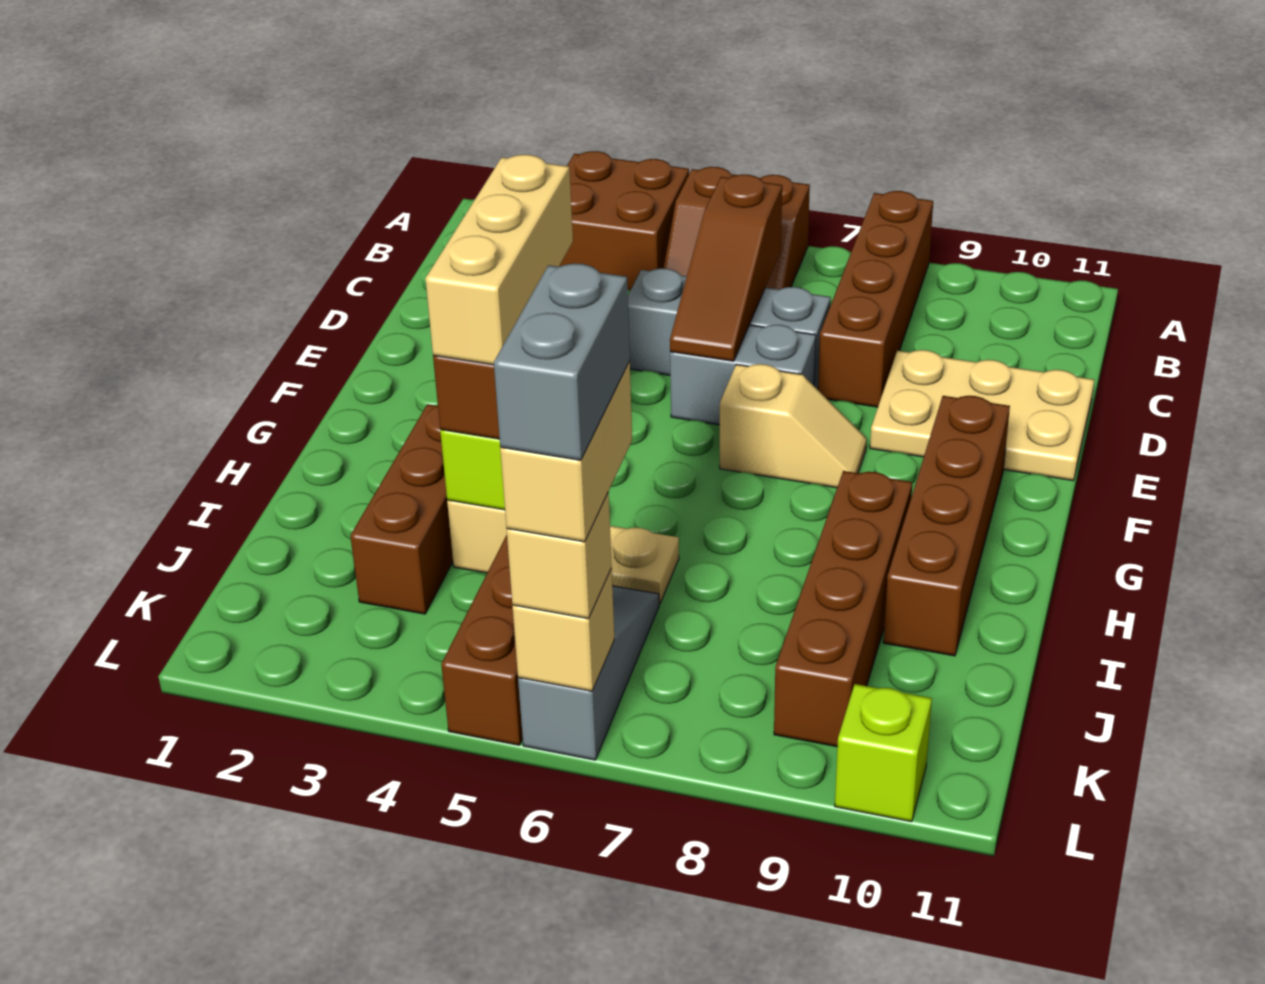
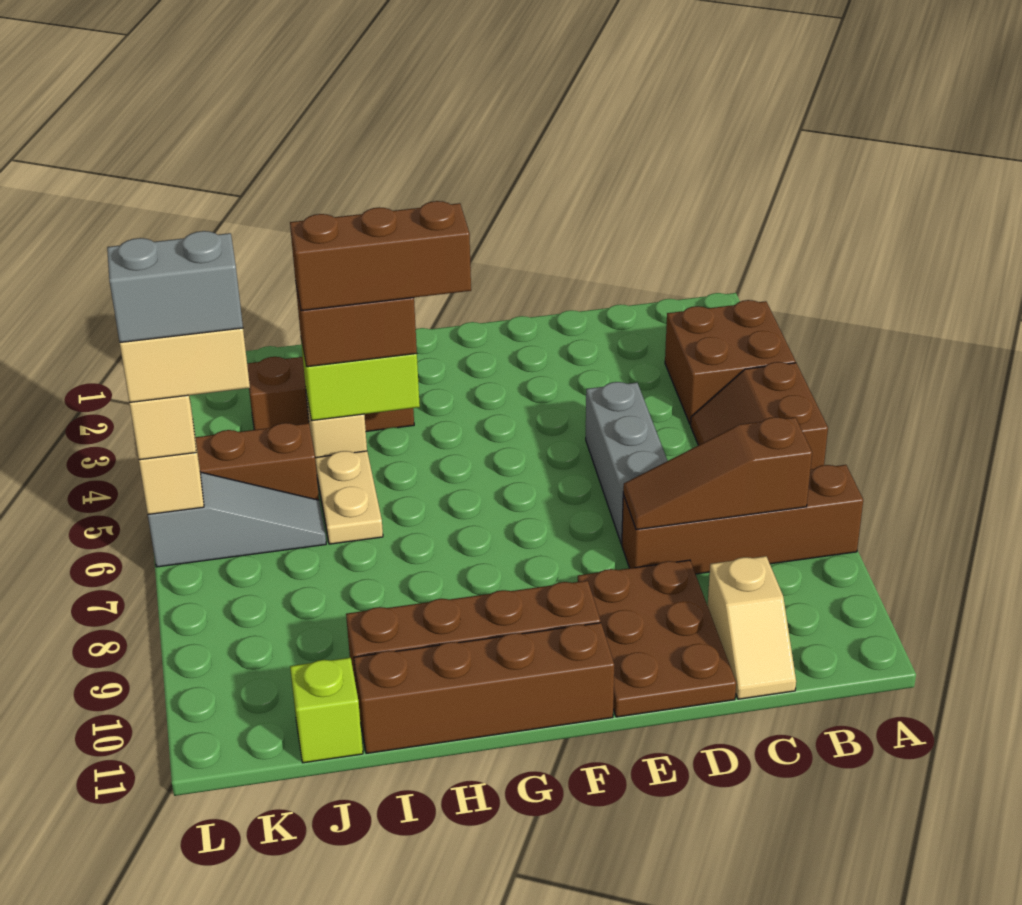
brown slope C6:E6 level 2 top C -> brown slope B8:D8 level 2 top B
tan plate D9:E11 level 1 -> brown plate D9:E11 level 1
grey brick E6:E7 level 1 -> none
tan slope F7:F8 level 1 top 7 -> tan slope C10:C11 level 1 top 10
tan brick G4:I4 level 4 -> brown brick G4:I4 level 4
brown brick H9:K9 level 1 -> brown brick F11:I11 level 1
lime brick L10 level 1 -> lime brick J11 level 1

